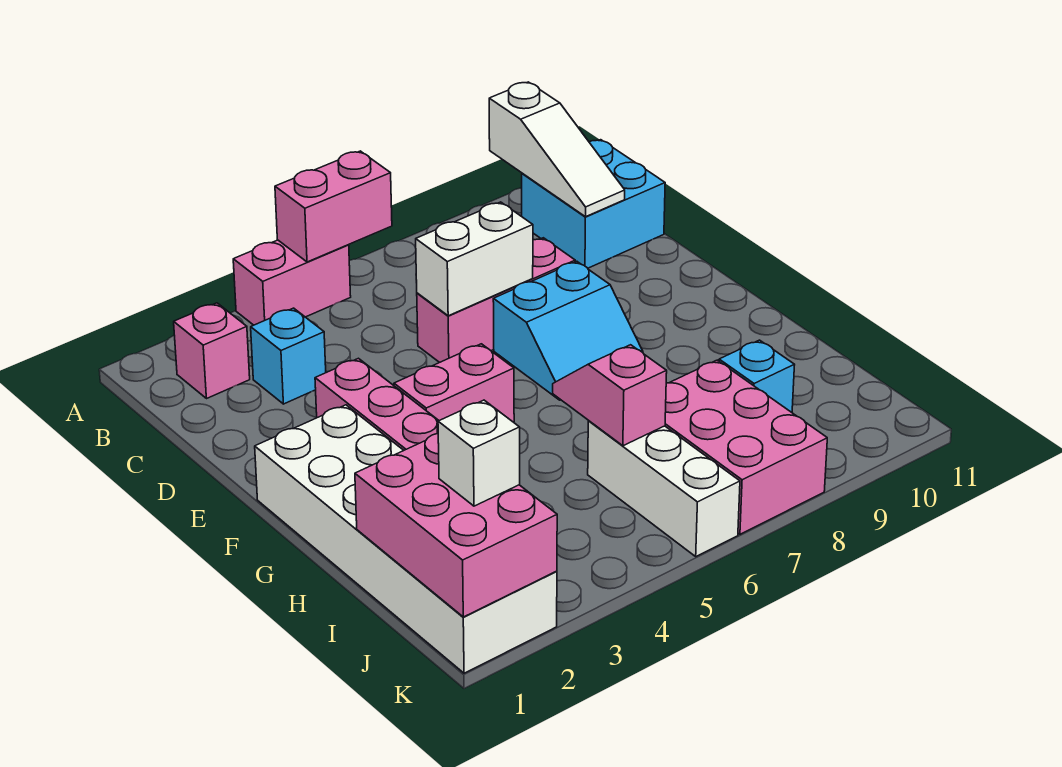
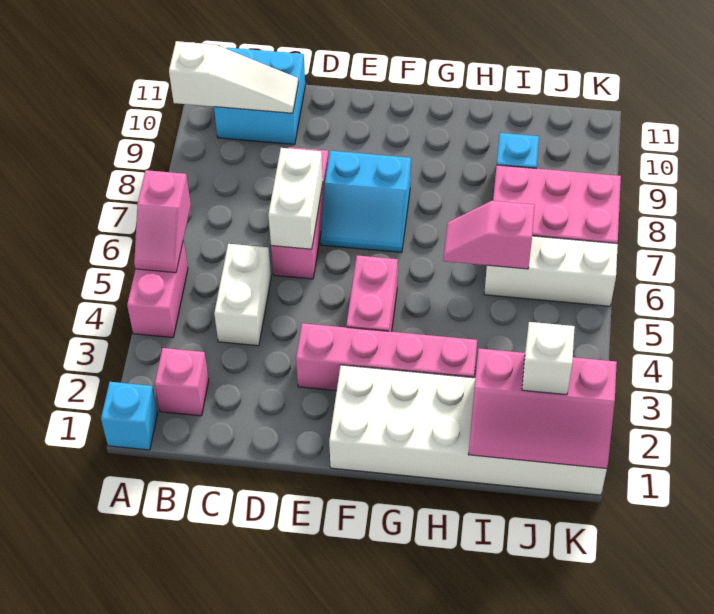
pink brick A5:A6 level 2 -> pink slope A5:A6 level 2 top 6
cyan brick C3 level 1 -> cyan brick A1 level 1
none -> white brick C4:C5 level 1
cyan slope E7:F8 level 1 top E -> cyan slope E7:F8 level 1 top 8
pink brick I1:K2 level 2 -> pink slope I1:K2 level 2 top 2

